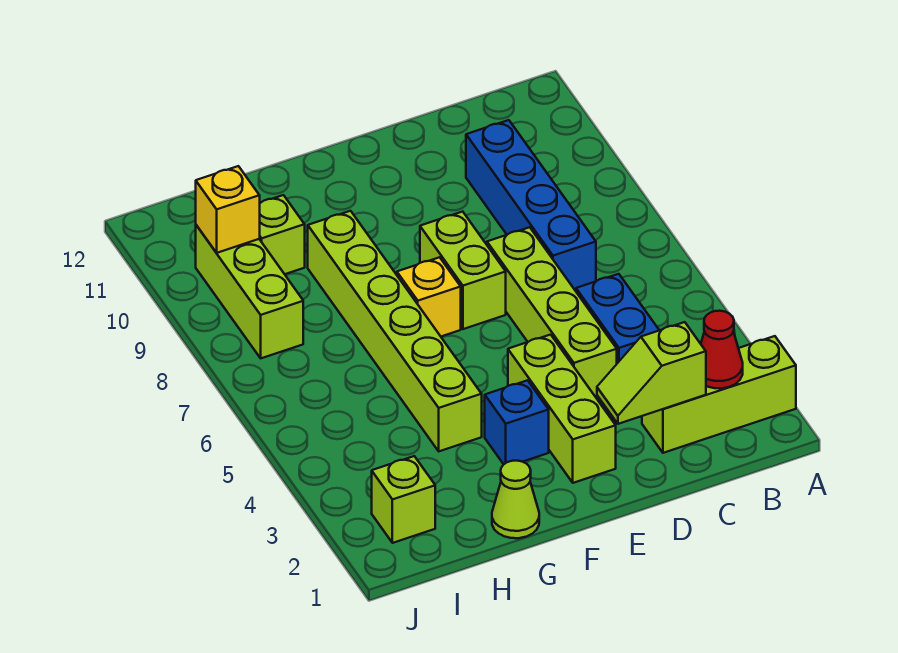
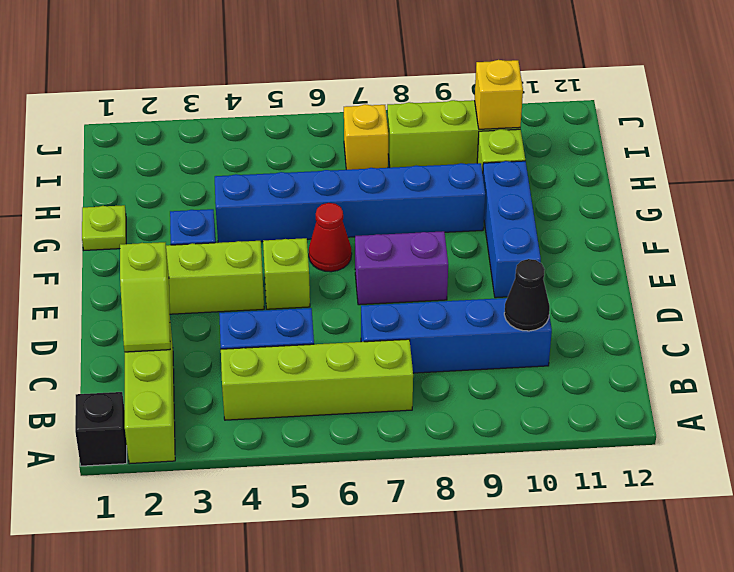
none -> black brick A1 level 1
red cone B2 level 2 -> red cone F6 level 1
lime slope C2:D2 level 2 top C -> lime slope C2:D2 level 2 top D
none -> black cone C10 level 2
lime brick D4:D7 level 1 -> lime brick B4:B7 level 1
lime brick E7:E8 level 1 -> purple brick E7:E8 level 1
none -> blue brick E10:G10 level 1
yellow brick F7 level 1 -> yellow brick I7 level 1
lime cone G1 level 1 -> lime plate G1 level 1
lime brick G4:G9 level 1 -> blue brick G4:G9 level 1
lime brick I2 level 1 -> lime brick E5 level 1

